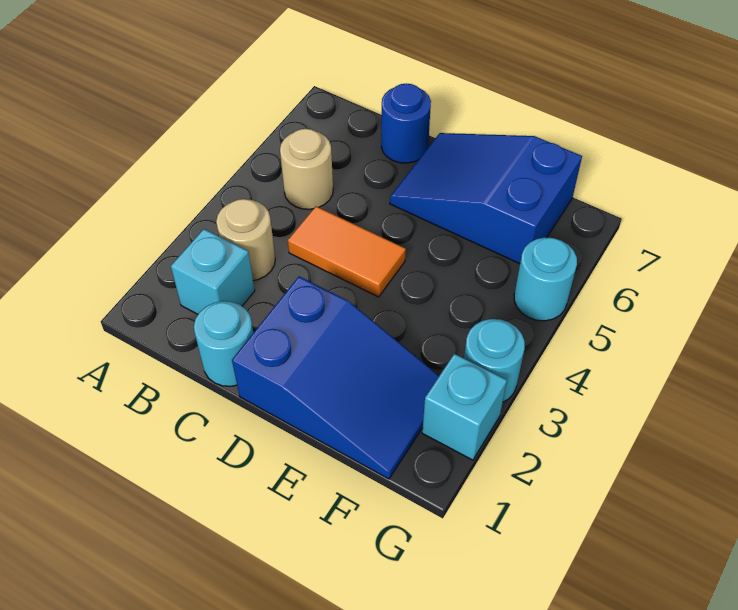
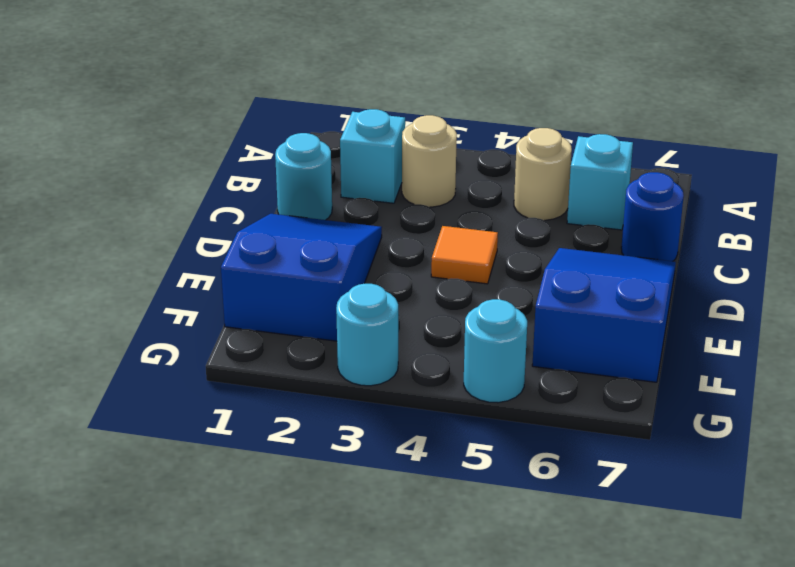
orange tile C4:D4 level 1 -> orange tile D4 level 1
blue slope D1:F2 level 1 top D -> blue slope D1:F2 level 1 top F
cyan brick G2 level 1 -> cyan brick B6 level 1

